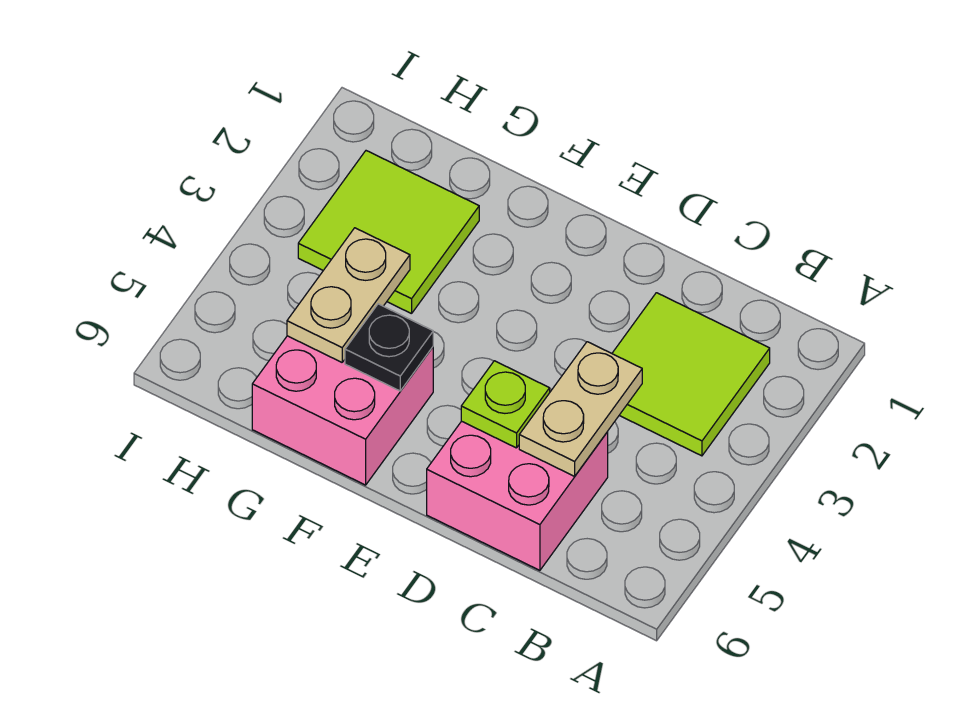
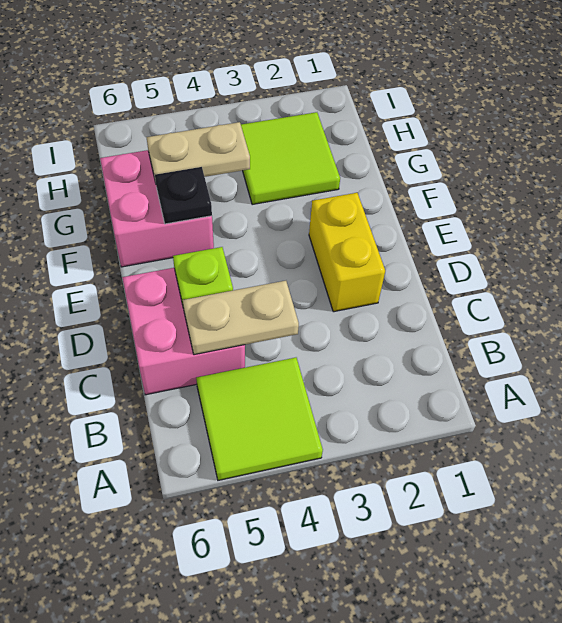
lime tile B2:C3 level 1 -> lime tile A4:B5 level 1
none -> yellow brick D2:E2 level 1

